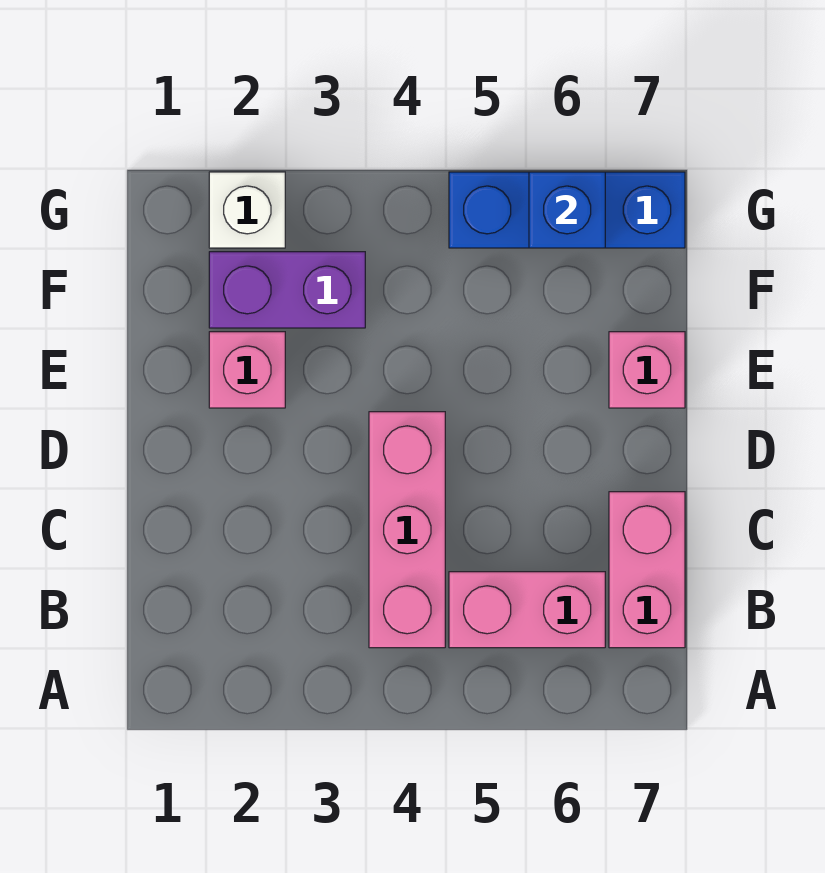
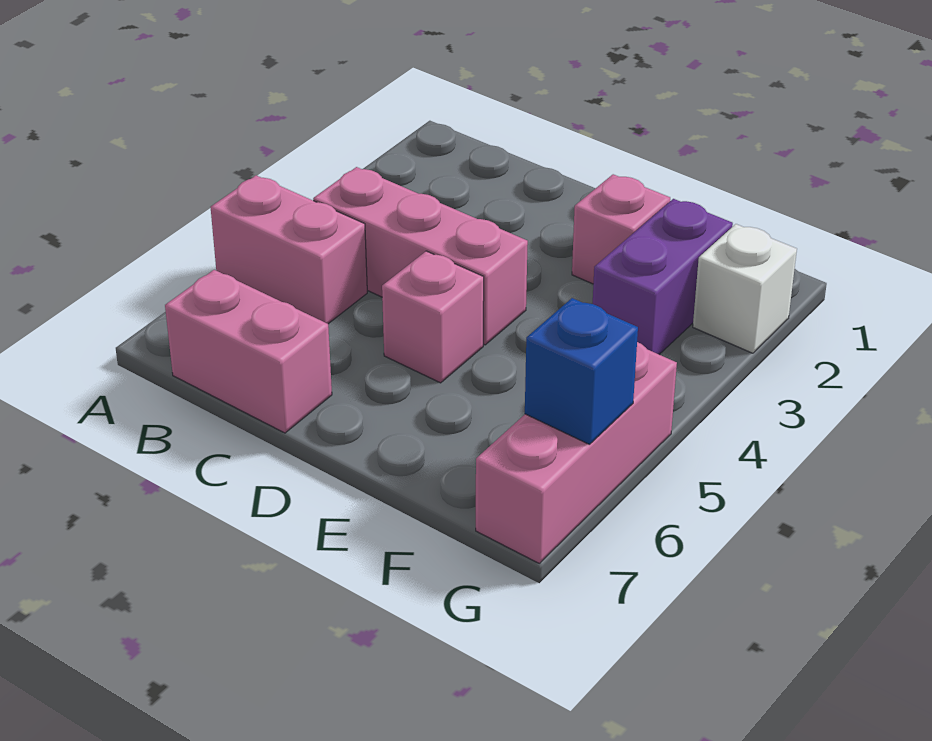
pink brick B5:B6 level 1 -> pink brick A5:B5 level 1
pink brick E7 level 1 -> pink brick D5 level 1
blue brick G5:G7 level 1 -> pink brick G5:G7 level 1

